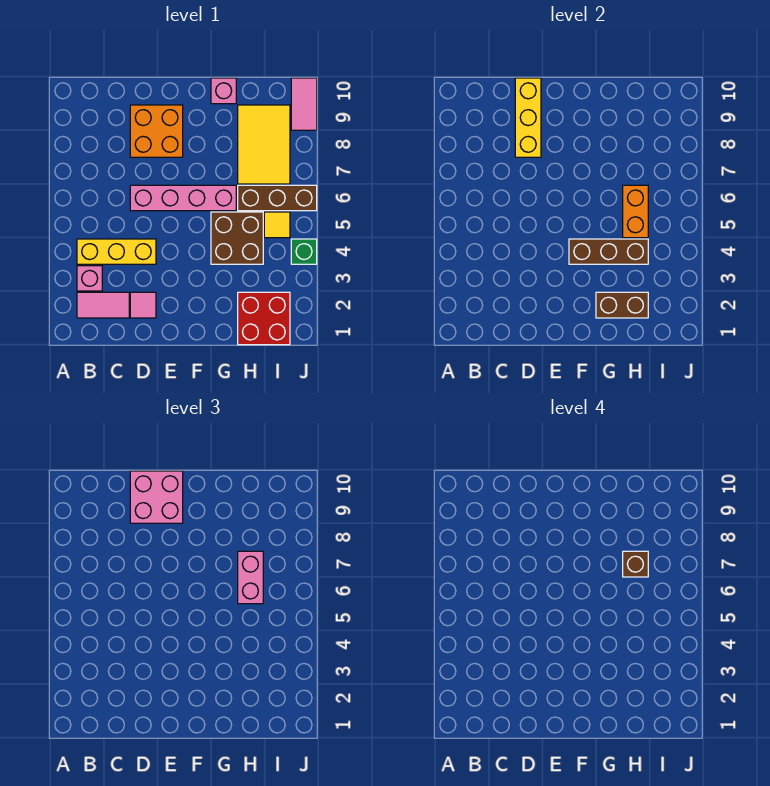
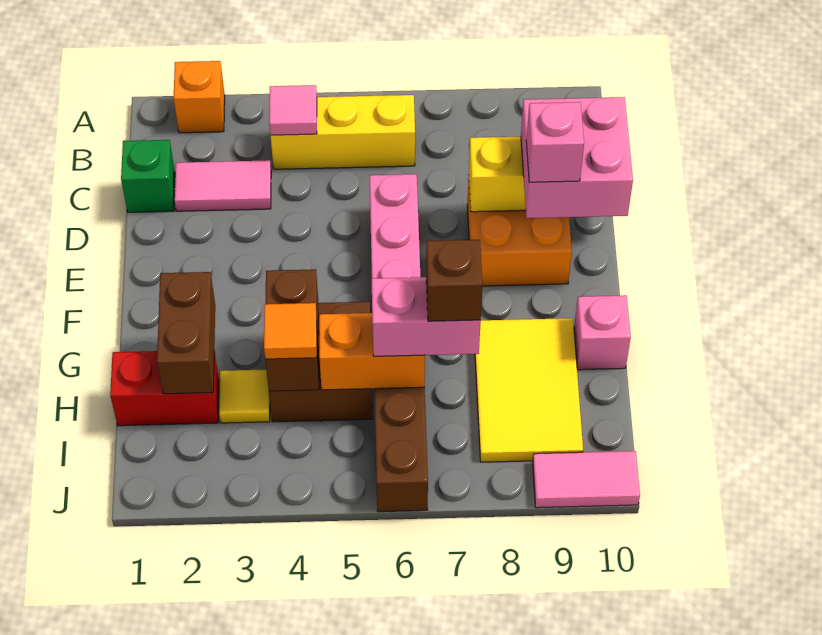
none -> orange brick A2 level 1
pink tile B2:C2 level 1 -> pink tile C2:C3 level 1
pink brick B3 level 1 -> pink brick E9 level 4
yellow brick B4:D4 level 1 -> yellow brick B4:B6 level 1
pink tile D2 level 1 -> pink tile B4 level 2
brown brick F4:H4 level 2 -> brown brick G4:H4 level 2
red brick H1:I2 level 1 -> red brick H1:H2 level 1
none -> orange tile H4 level 3
yellow tile H7:I9 level 1 -> yellow tile G8:I9 level 1
yellow tile I5 level 1 -> yellow tile H3 level 1
green brick J4 level 1 -> green brick C1 level 1

